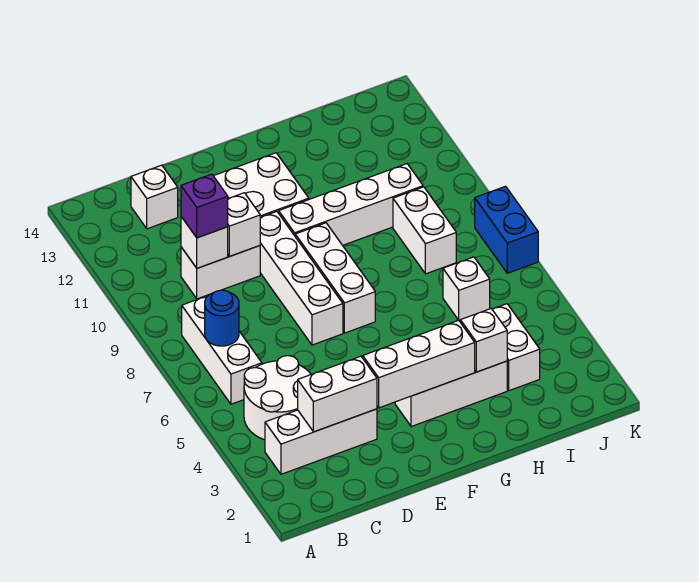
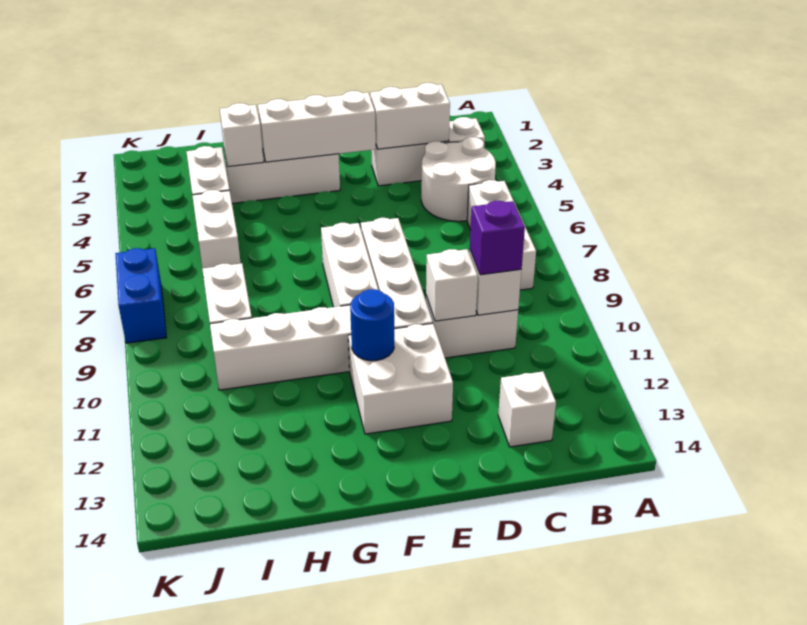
blue round brick B7 level 2 -> blue round brick F11 level 2
white brick I6 level 1 -> white brick I5:I6 level 1

